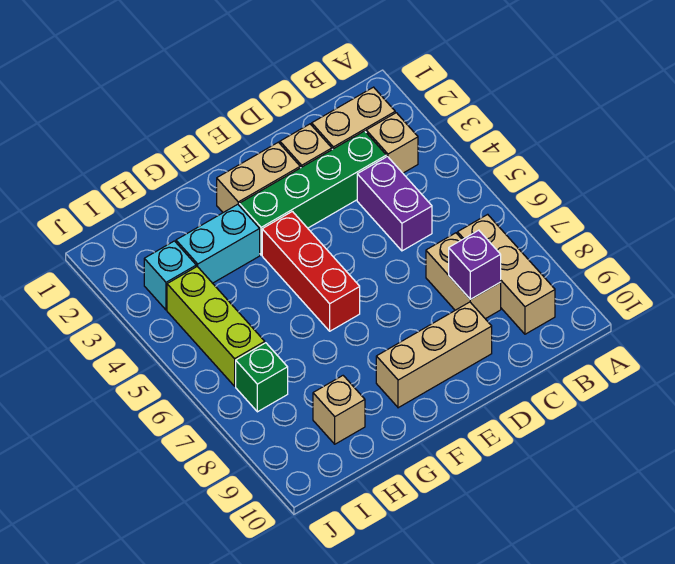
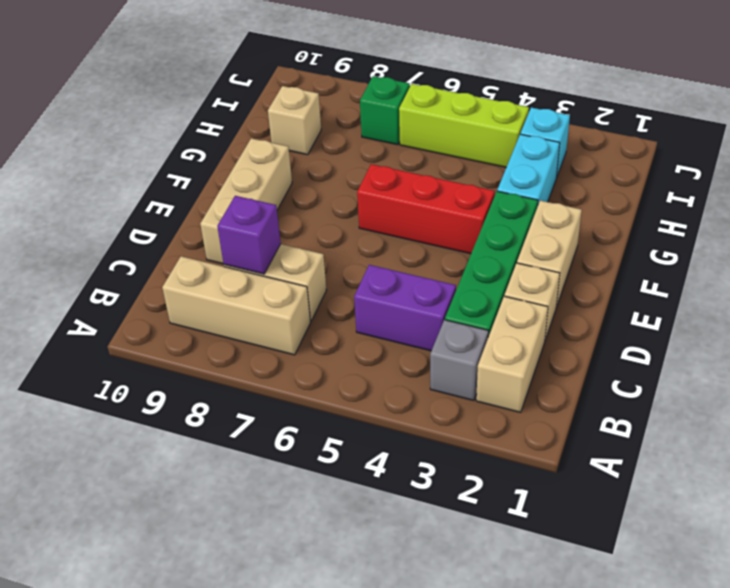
tan brick B3 level 1 -> grey brick B3 level 1

